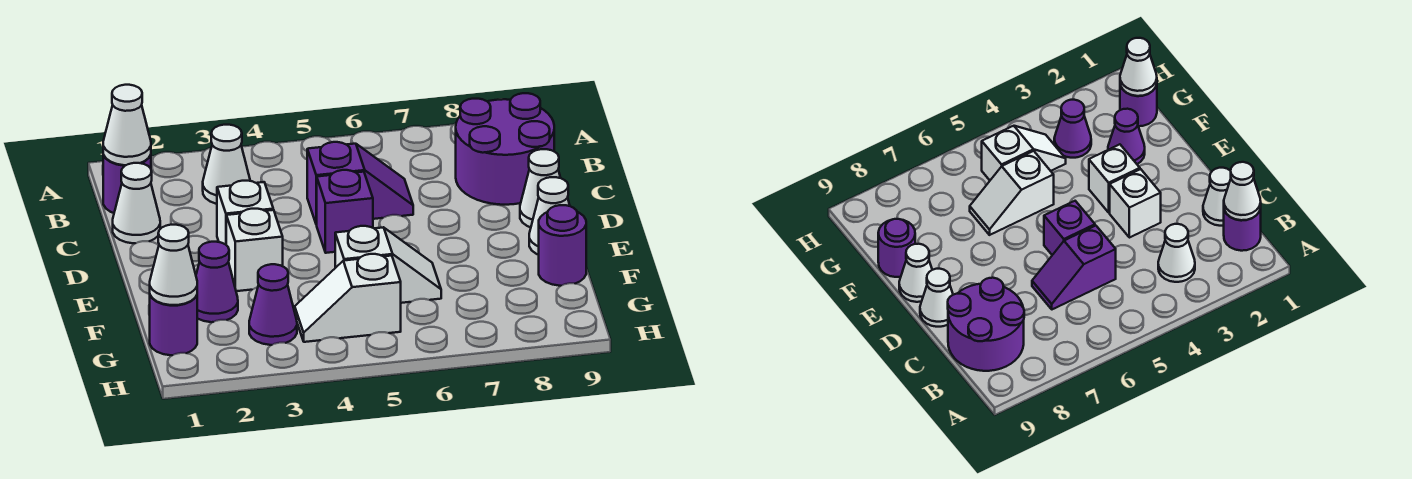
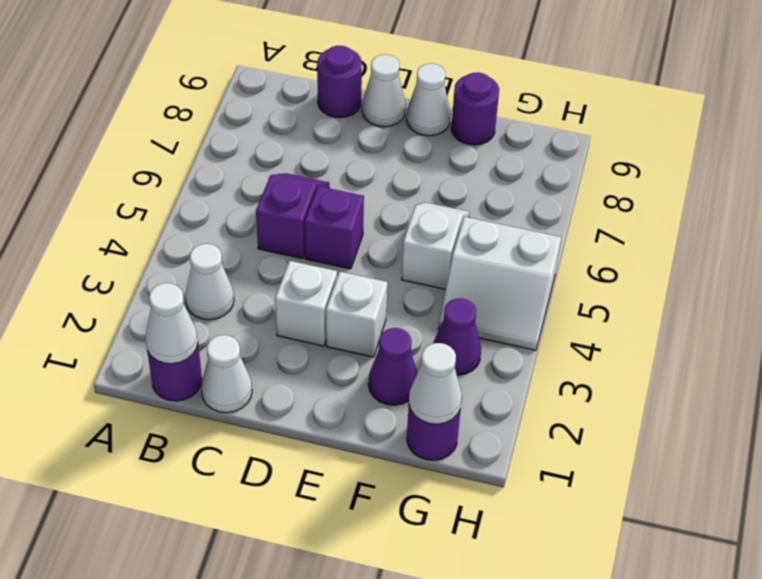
purple round brick B8:C9 level 1 -> purple round brick C9 level 1
white slope G4:G5 level 1 top 5 -> white slope G4:H5 level 1 top 5

